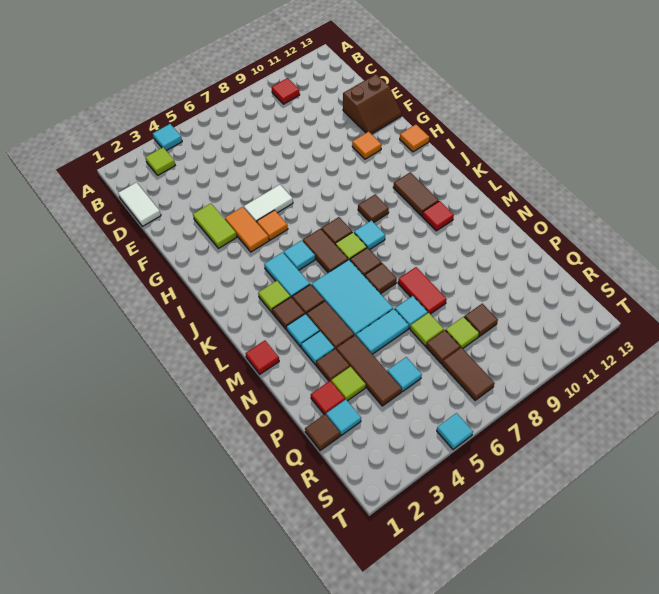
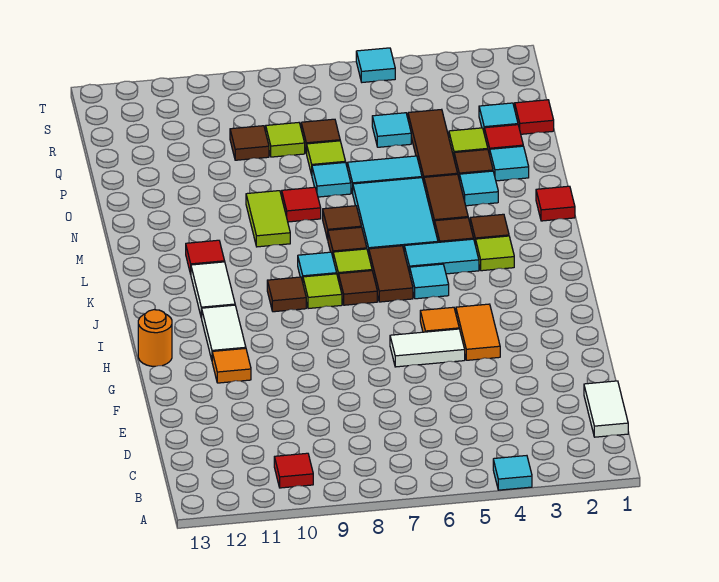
lime tile B3 level 1 -> lime tile J8 level 1
brown slope E12:F13 level 1 top E -> none
lime tile F3:G3 level 1 -> lime tile M9:N9 level 1
none -> white tile H11:I11 level 1
orange tile H13 level 1 -> orange round brick H13 level 1
cyan tile J4:K4 level 1 -> cyan tile K4:K5 level 1
brown tile J11:K11 level 1 -> white tile J11:K11 level 1
cyan tile M3 level 1 -> cyan tile O2 level 1
red tile N8:O8 level 1 -> red tile N8 level 1
brown tile Q1 level 1 -> red tile Q1 level 1
brown tile R7:S7 level 1 -> none

